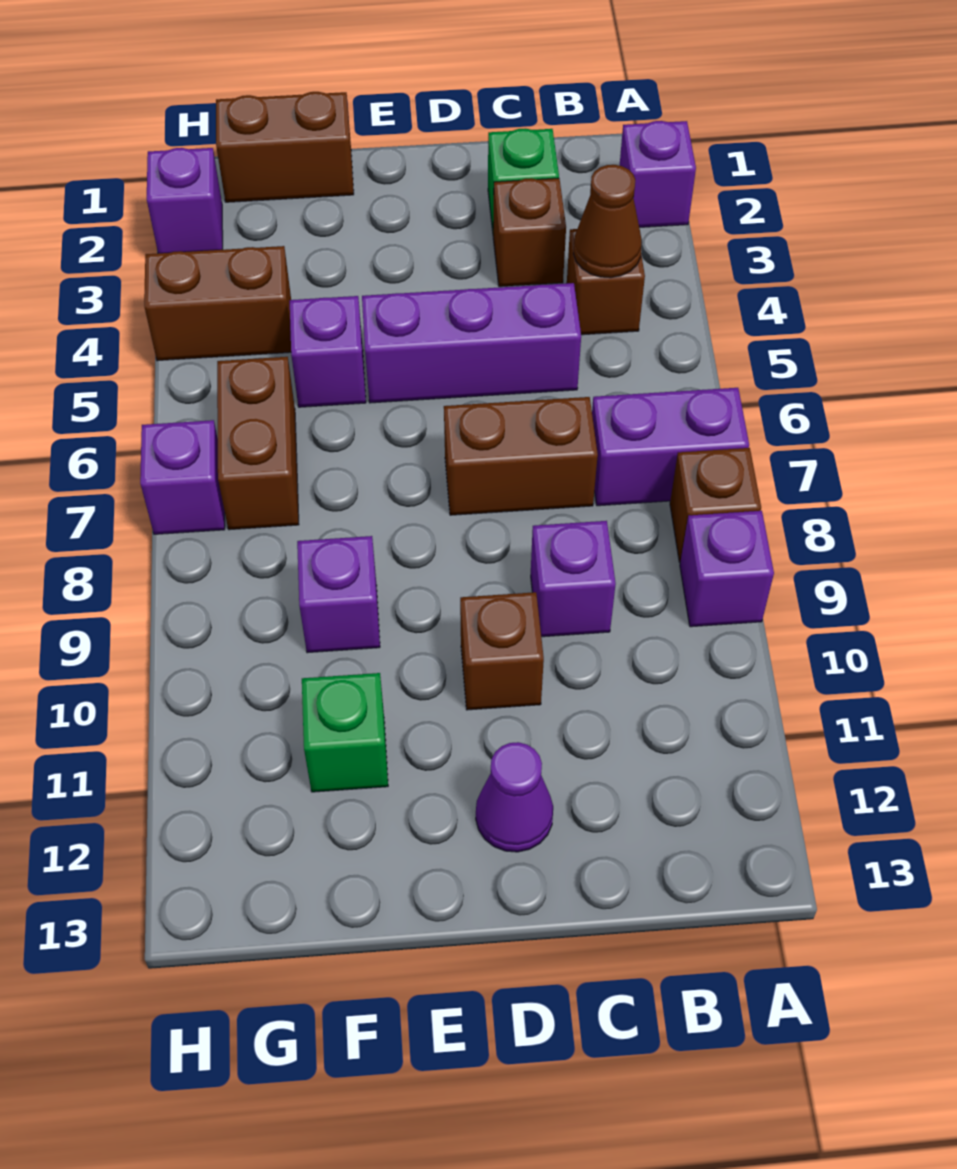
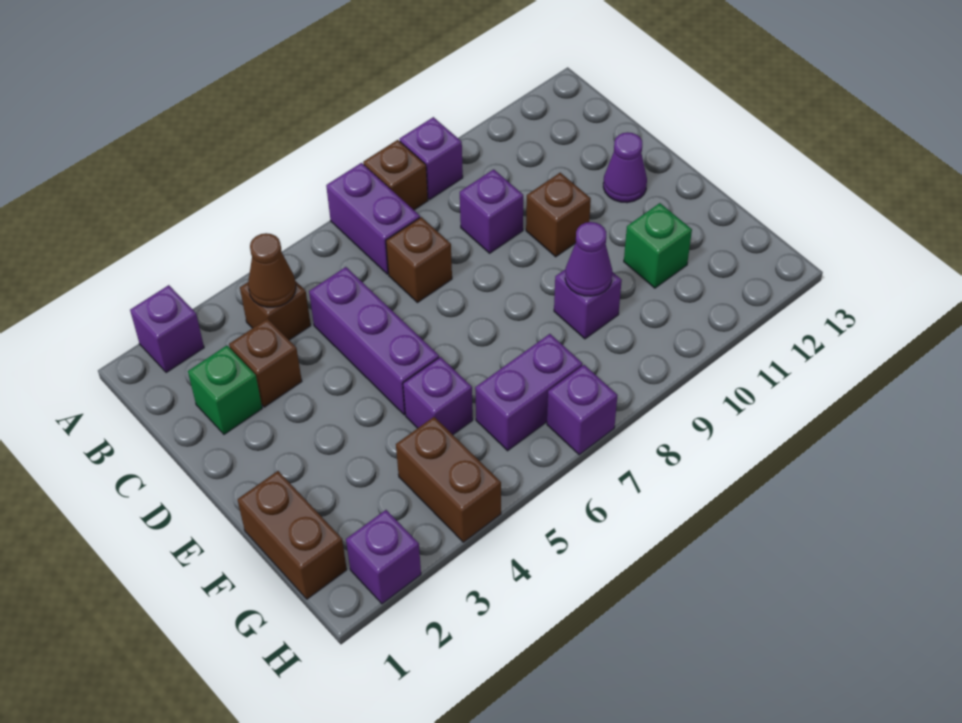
brown brick C7:D7 level 1 -> brown brick C7 level 1
none -> purple cone F9 level 2
brown brick G6:G7 level 1 -> purple brick G6:G7 level 1

